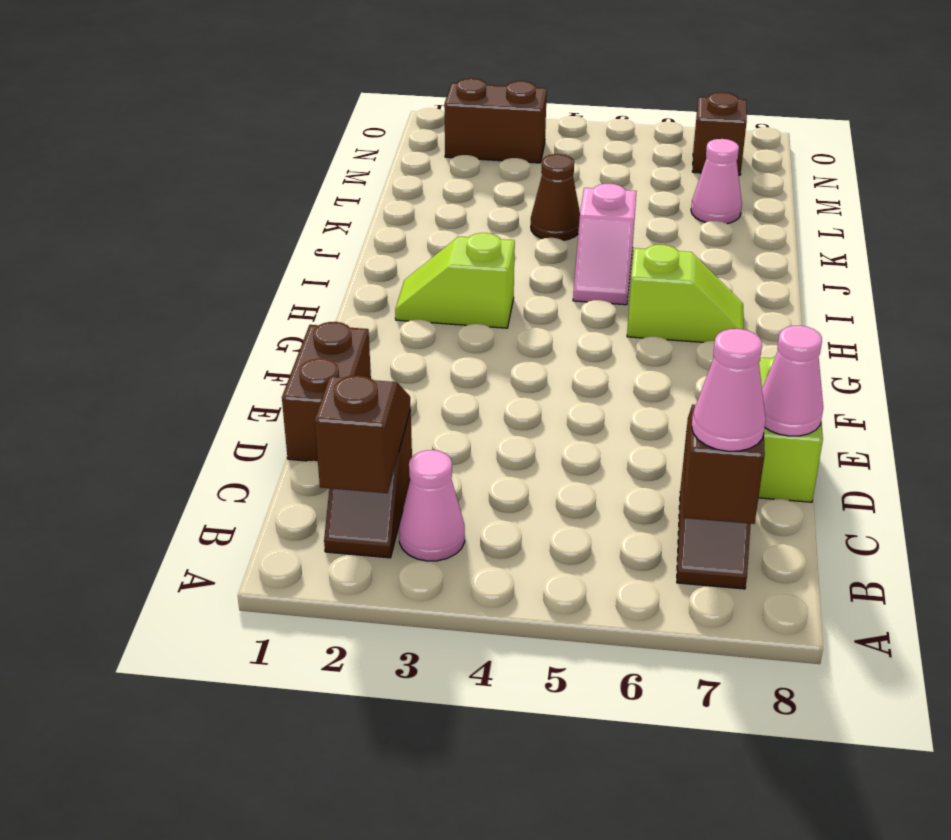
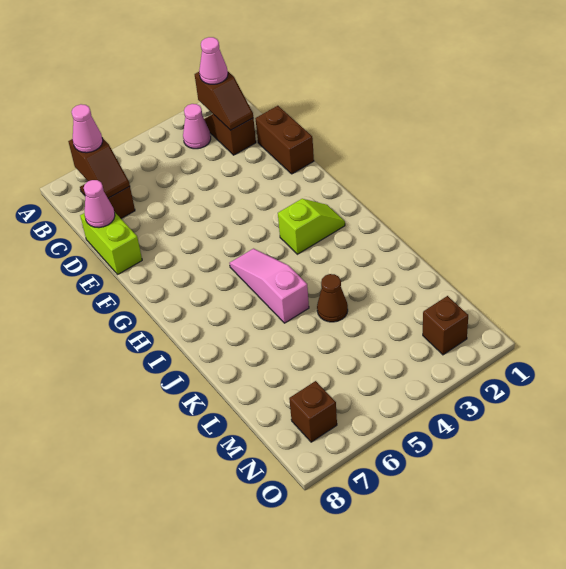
lime slope H6:H7 level 1 top 6 -> none
pink slope I5:J5 level 1 top J -> pink slope H5:J5 level 1 top J
pink cone L7 level 1 -> pink cone B2 level 3
brown brick N2:N3 level 1 -> brown brick N2 level 1

